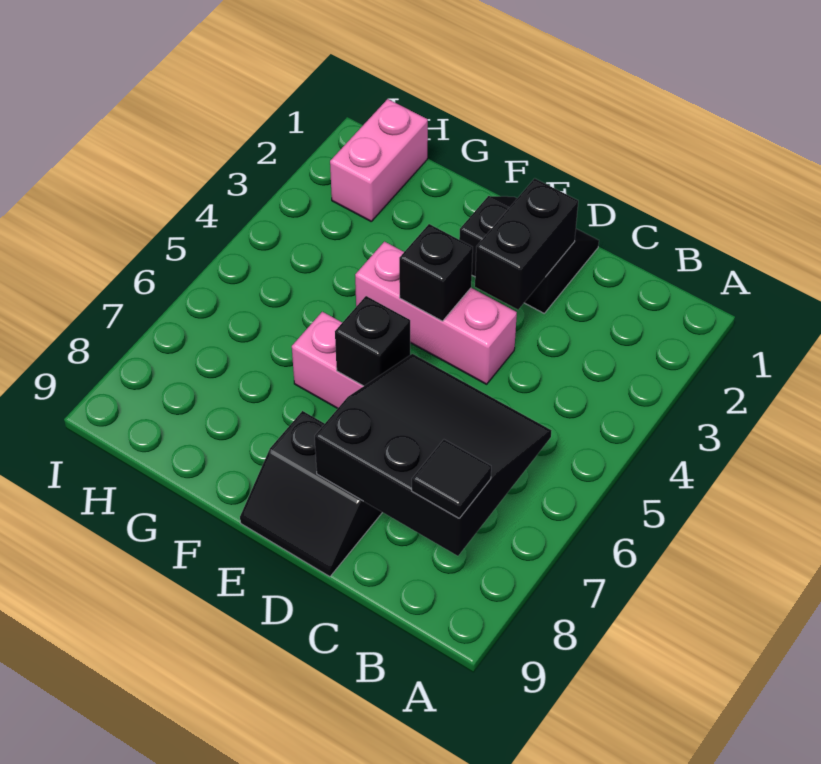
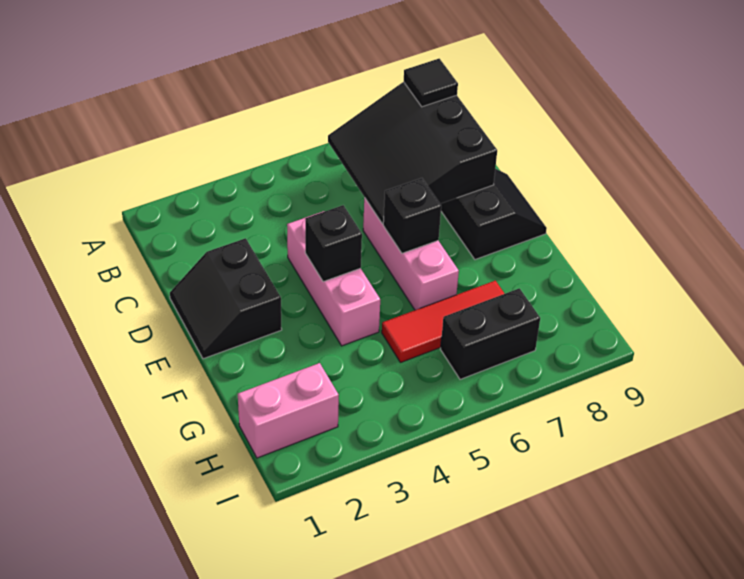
black brick D2:D3 level 2 -> black brick H6:H7 level 1
none -> red tile G5:G7 level 1

